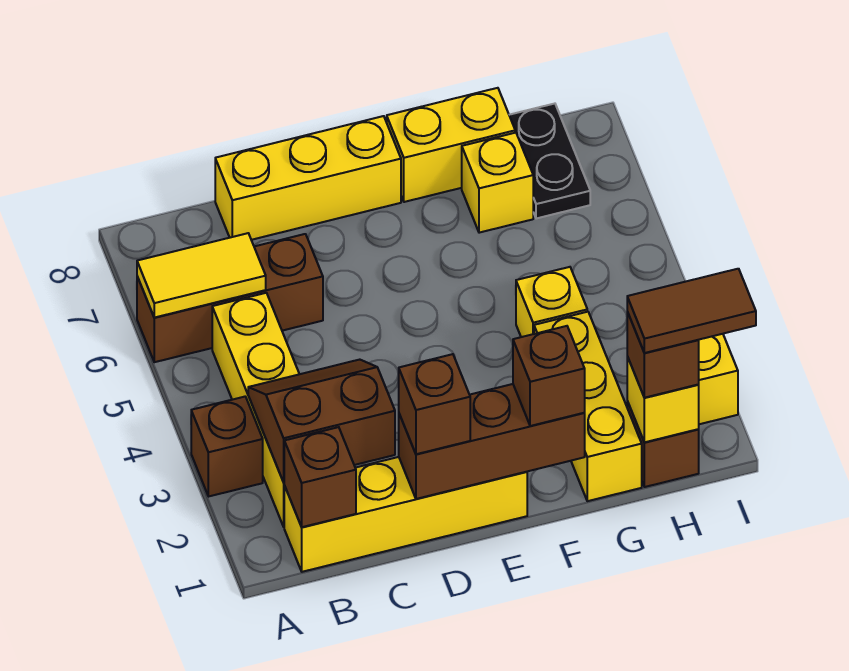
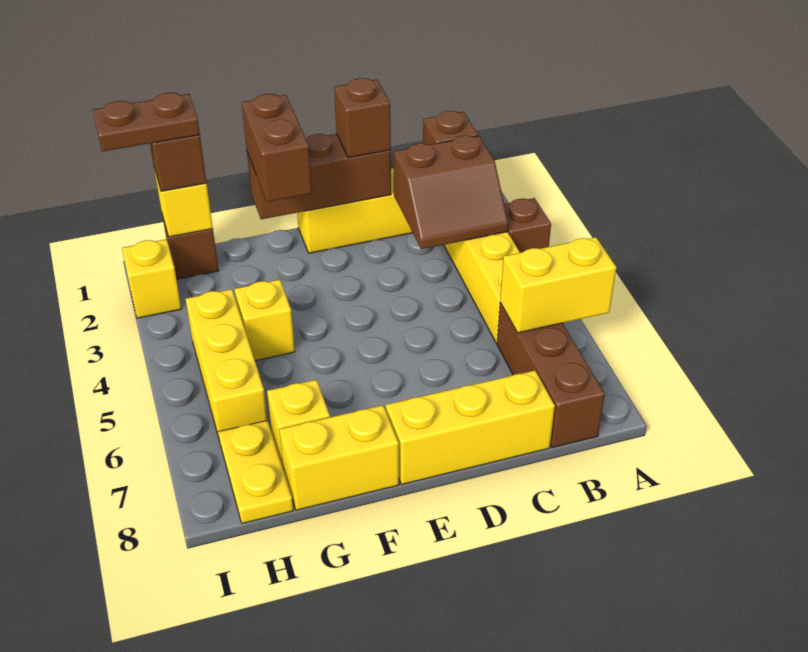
brown brick A6:C6 level 1 -> brown brick B6:B8 level 1
yellow tile A6:B6 level 2 -> yellow brick A6:B6 level 2
brown brick F1 level 3 -> brown brick F1:F2 level 3
yellow brick G1:G3 level 1 -> yellow brick H4:H6 level 1
brown tile H1:I1 level 4 -> brown plate H1:I1 level 4
black plate H7:H8 level 1 -> yellow plate H7:H8 level 1

